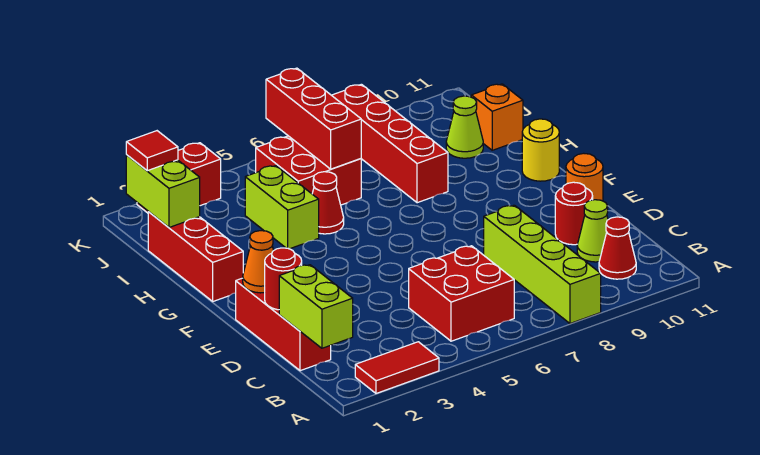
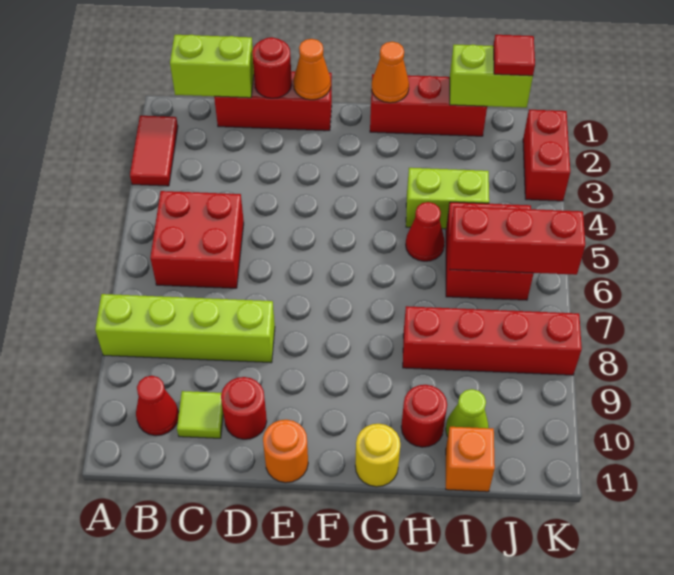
lime cone C10 level 1 -> lime tile C10 level 1
none -> orange cone G1 level 2
none -> red round brick H10 level 1

